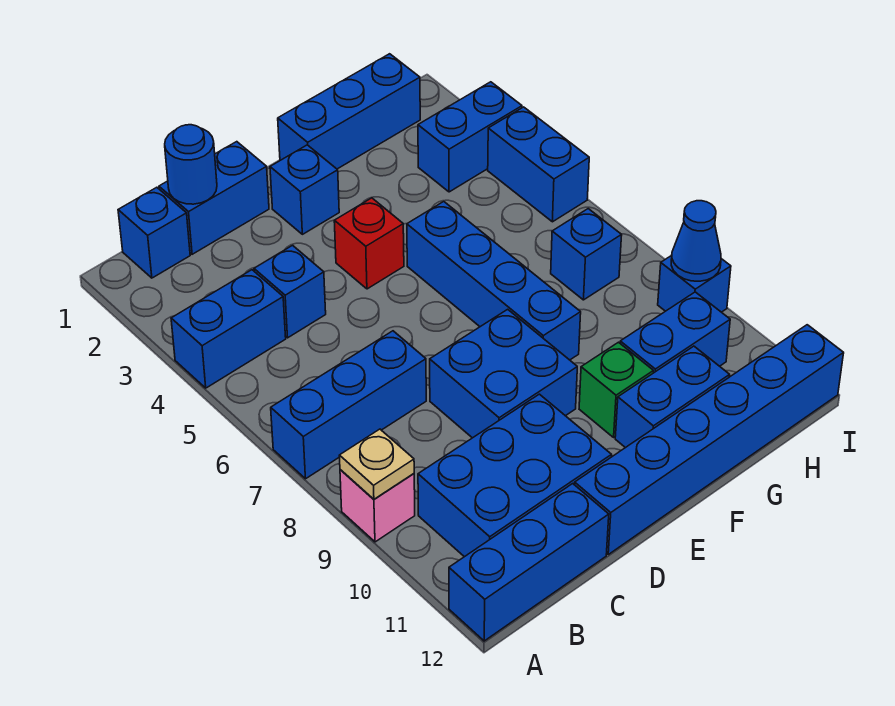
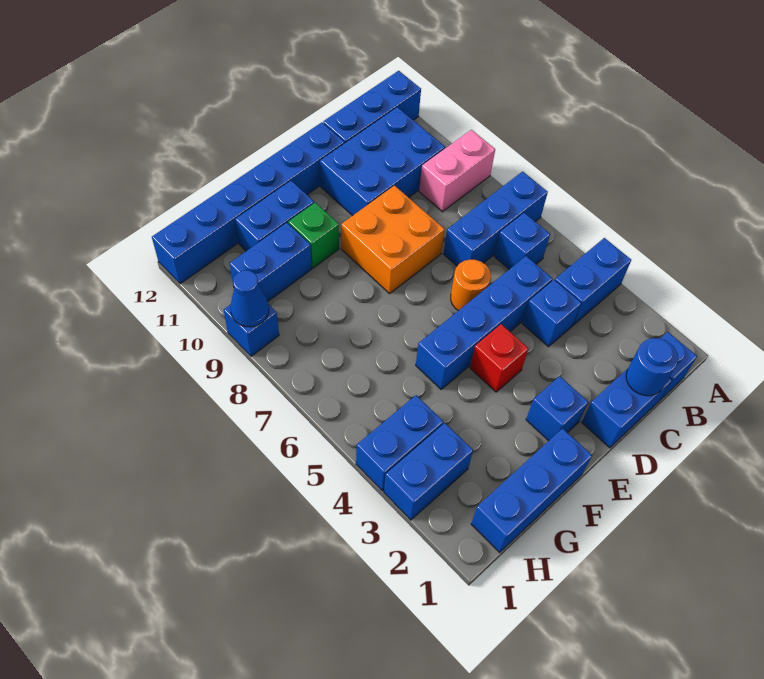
pink brick A9 level 1 -> pink brick A9:B9 level 1
tan plate A9 level 2 -> none
none -> orange round brick D6 level 1
blue brick D8:E9 level 1 -> orange brick D8:E9 level 1
blue brick F5:F8 level 1 -> blue brick C5:F5 level 1
blue brick H7 level 1 -> blue brick B6 level 1
blue brick I4:I5 level 1 -> blue brick H4:I4 level 1

